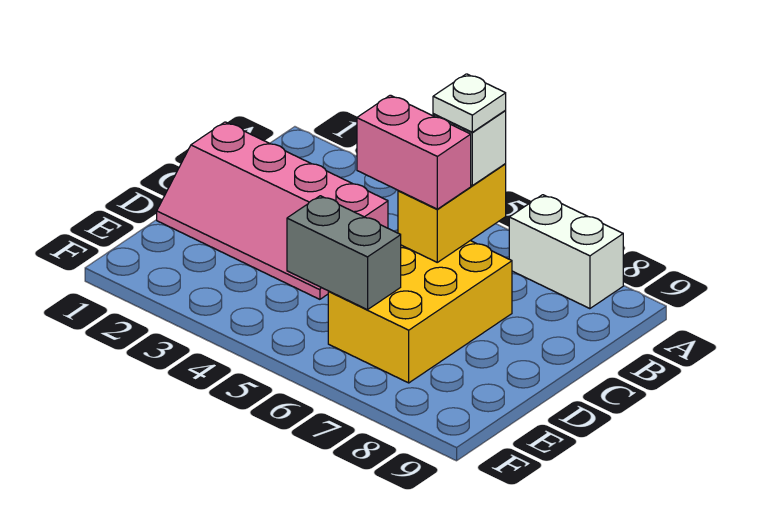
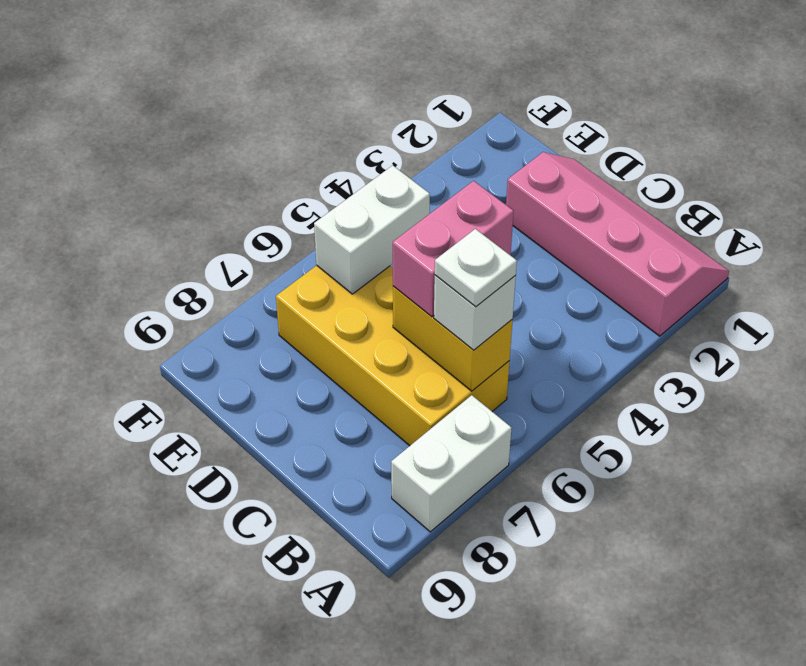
pink slope C1:D4 level 1 top C -> pink slope A1:D2 level 1 top 2
yellow brick C6:E7 level 1 -> yellow brick B6:E7 level 1
grey brick E5:E6 level 2 -> white brick E5:E6 level 2

